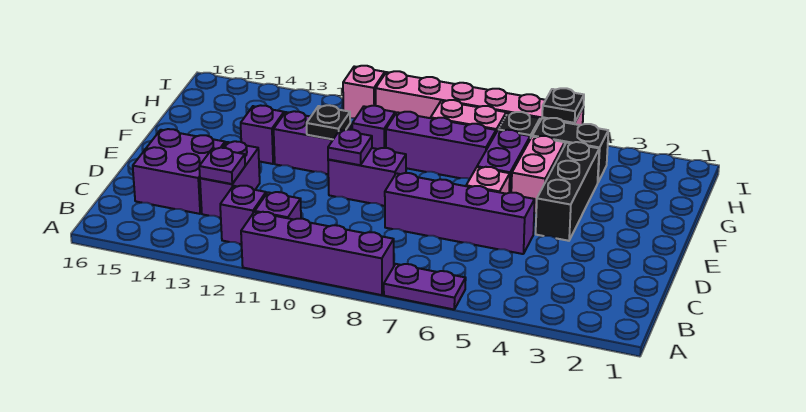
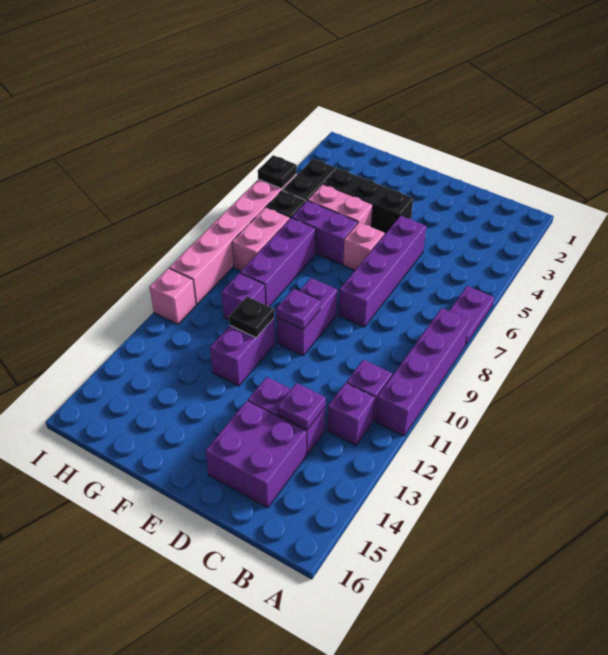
purple brick F13 level 1 -> none

